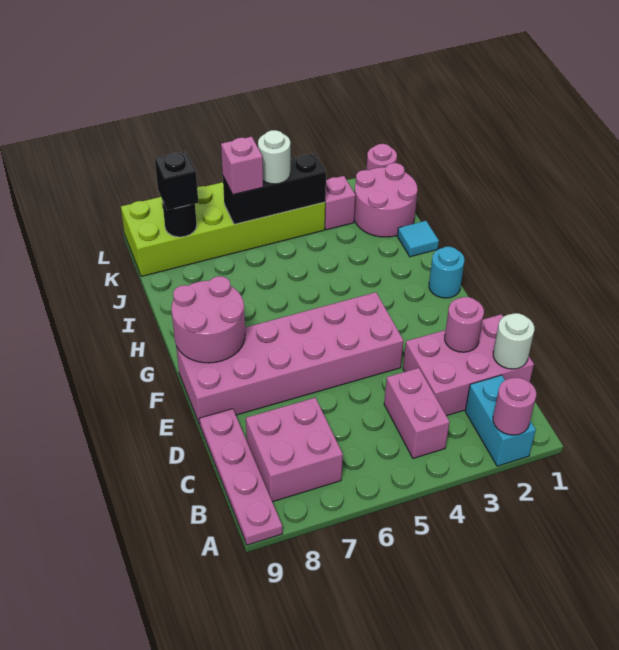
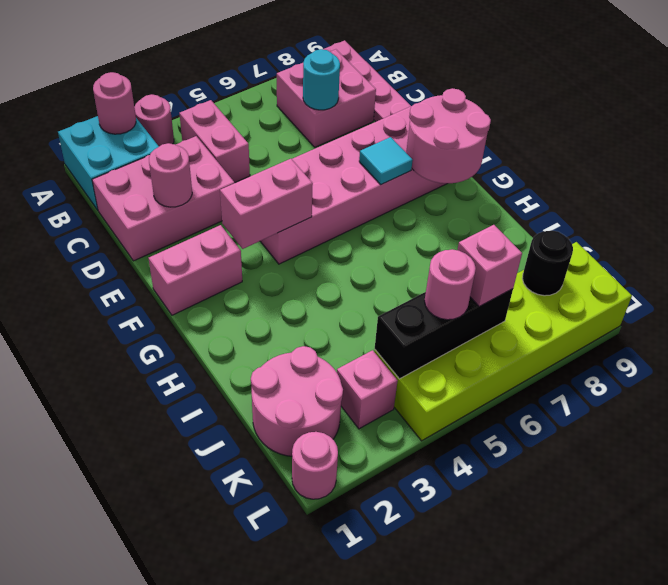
cyan brick A2:B2 level 1 -> cyan brick A1:B2 level 1
none -> pink round brick A3 level 1
white round brick C1 level 2 -> none
none -> pink brick F1:F2 level 1
none -> pink brick F3:F4 level 2
cyan round brick G1 level 1 -> cyan round brick C7 level 2
cyan tile I1 level 1 -> cyan tile F7 level 2
white round brick K5 level 3 -> pink round brick K5 level 3
black brick K8 level 3 -> none

